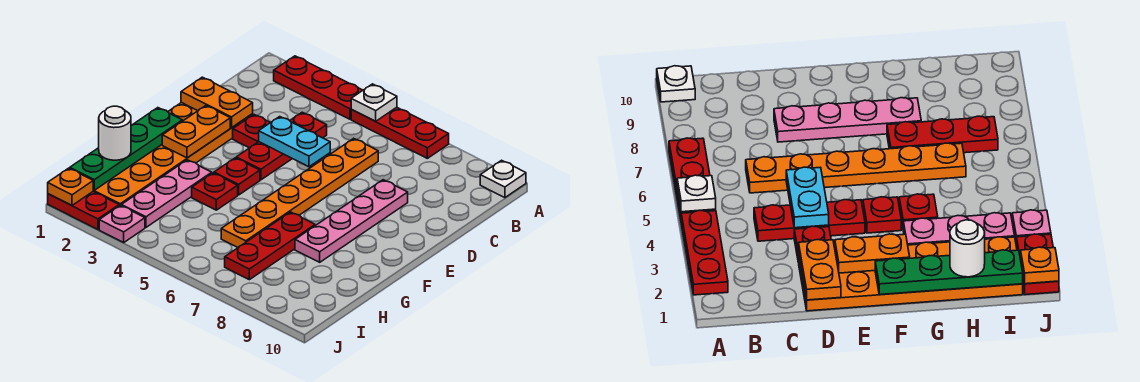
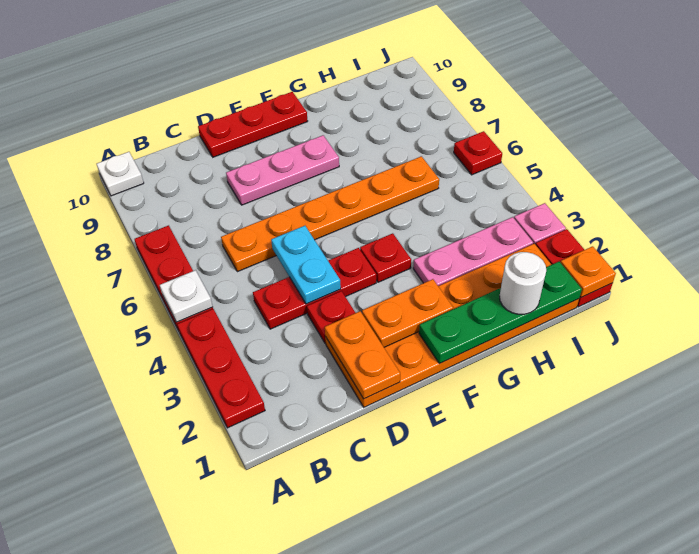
pink plate D8:G8 level 1 -> pink plate D8:F8 level 1
red plate G4 level 1 -> red plate J6 level 1
red plate G7:I7 level 1 -> red plate D10:F10 level 1

